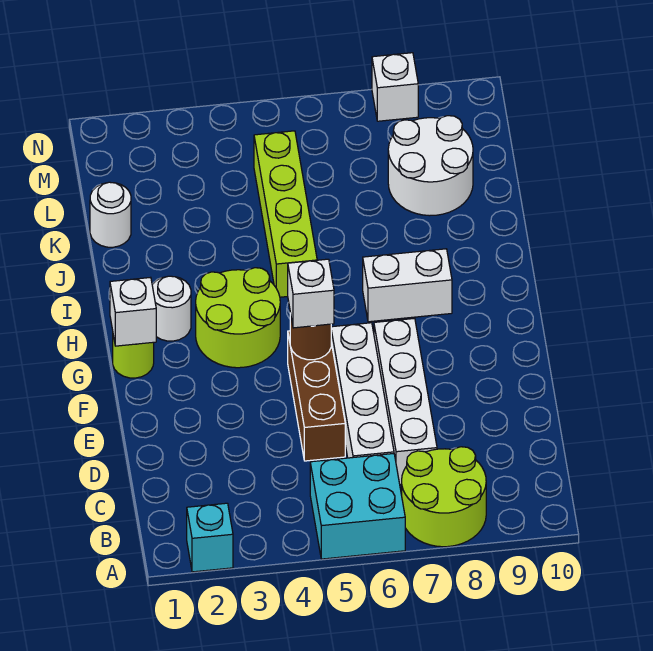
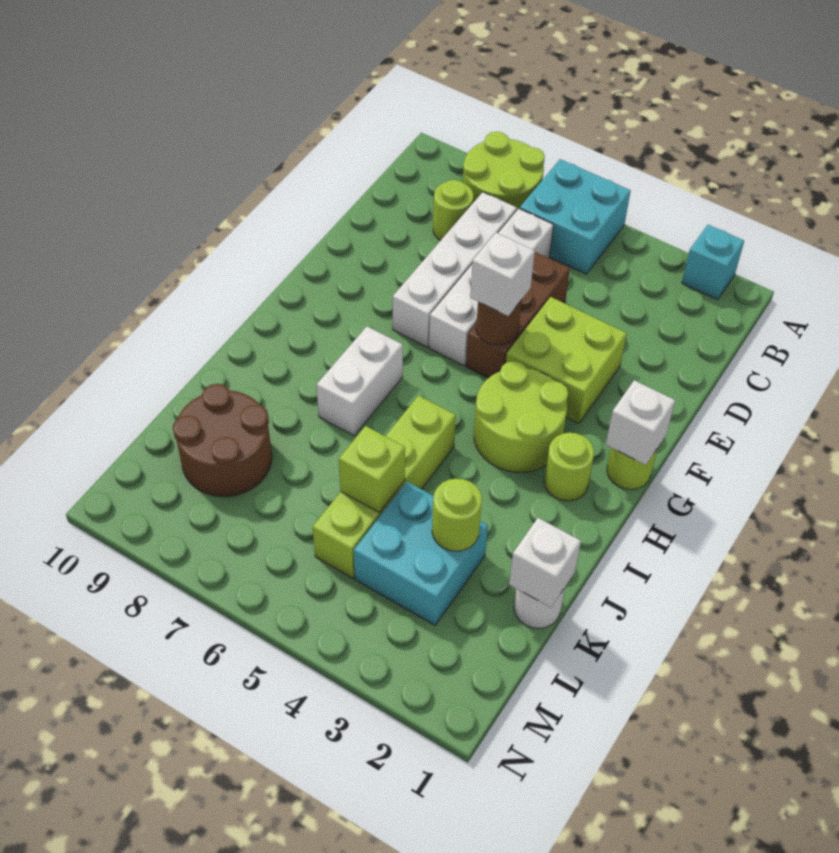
none -> lime round brick C8 level 1
none -> lime brick E3:F4 level 1
white round brick H2 level 1 -> lime round brick H2 level 1
white brick H7:H8 level 1 -> white brick H7:I7 level 1
none -> cyan brick K3:L4 level 1
none -> lime round brick K3 level 2
none -> lime brick K5 level 2
white round brick K8:L9 level 1 -> brown round brick K8:L9 level 1
white brick N8 level 1 -> white brick K1 level 2

